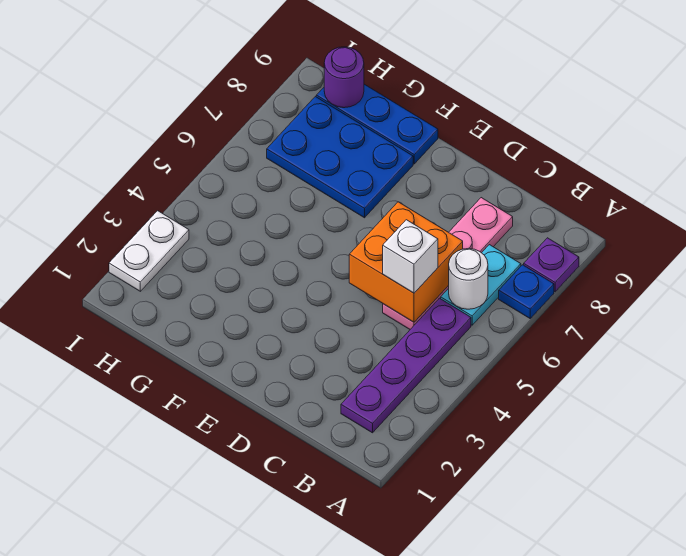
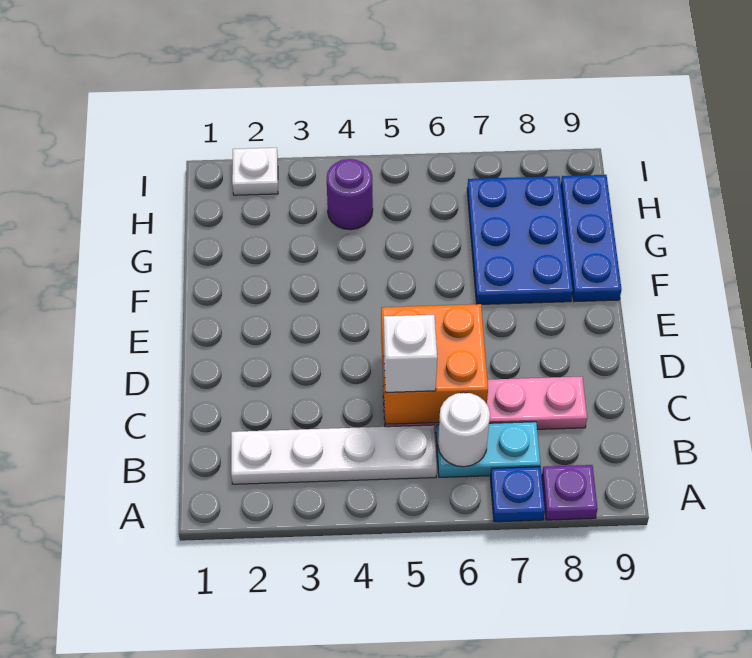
purple plate B2:B5 level 1 -> white plate B2:B5 level 1
purple round brick H9 level 2 -> purple round brick H4 level 1
white plate I2:I3 level 1 -> white plate I2 level 1

